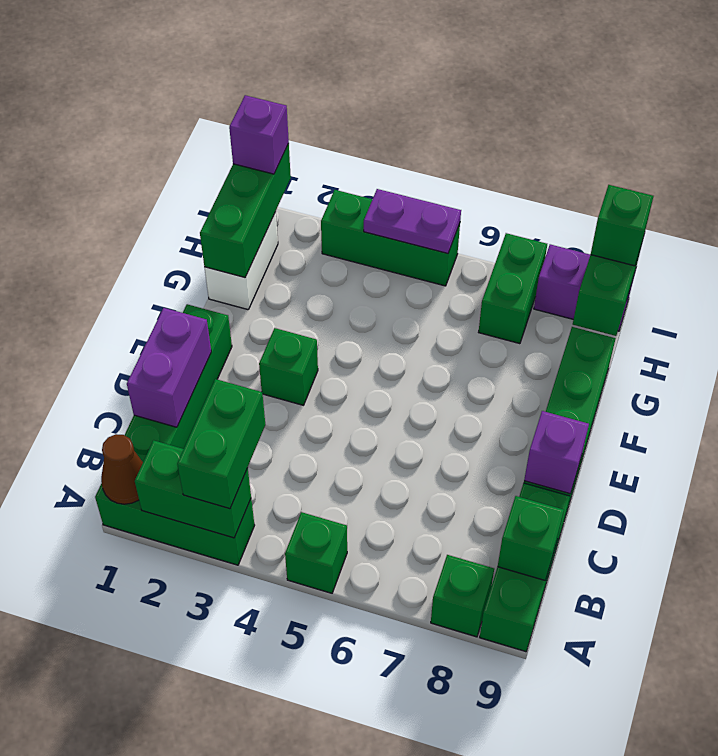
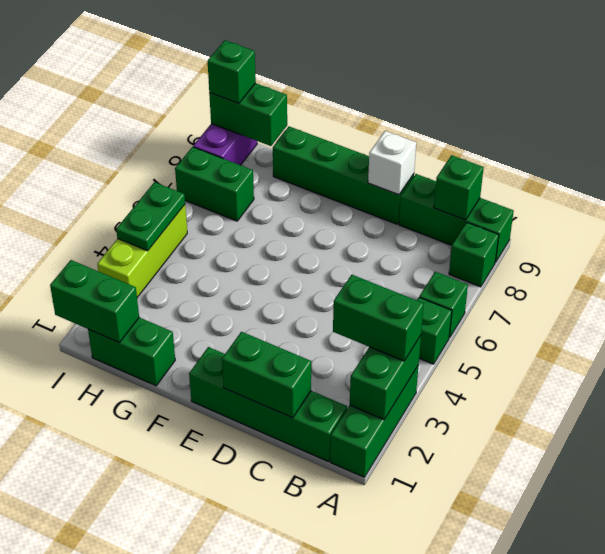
brown cone A1 level 2 -> none
purple brick C1:D1 level 2 -> green brick C1:D1 level 2
purple brick D9 level 2 -> white brick D9 level 2
green brick E3 level 1 -> green brick A6 level 1
white brick G1:H1 level 1 -> green brick G1:H1 level 1
green brick G1:I1 level 2 -> green brick H1:I1 level 2
purple brick I1 level 3 -> none
green brick I3:I5 level 1 -> lime brick I3:I5 level 1
purple plate I4:I5 level 2 -> green plate I4:I5 level 2

